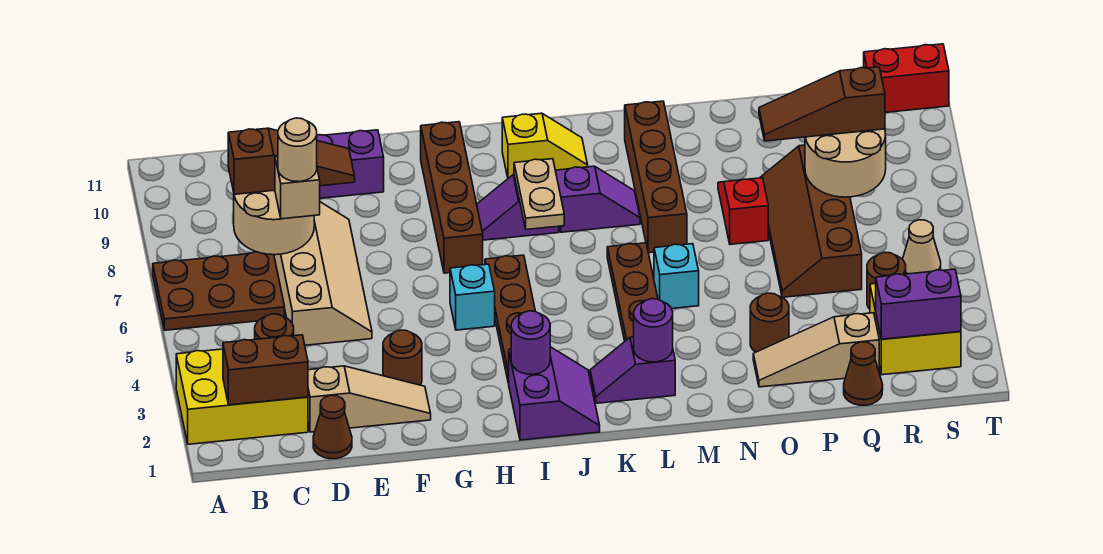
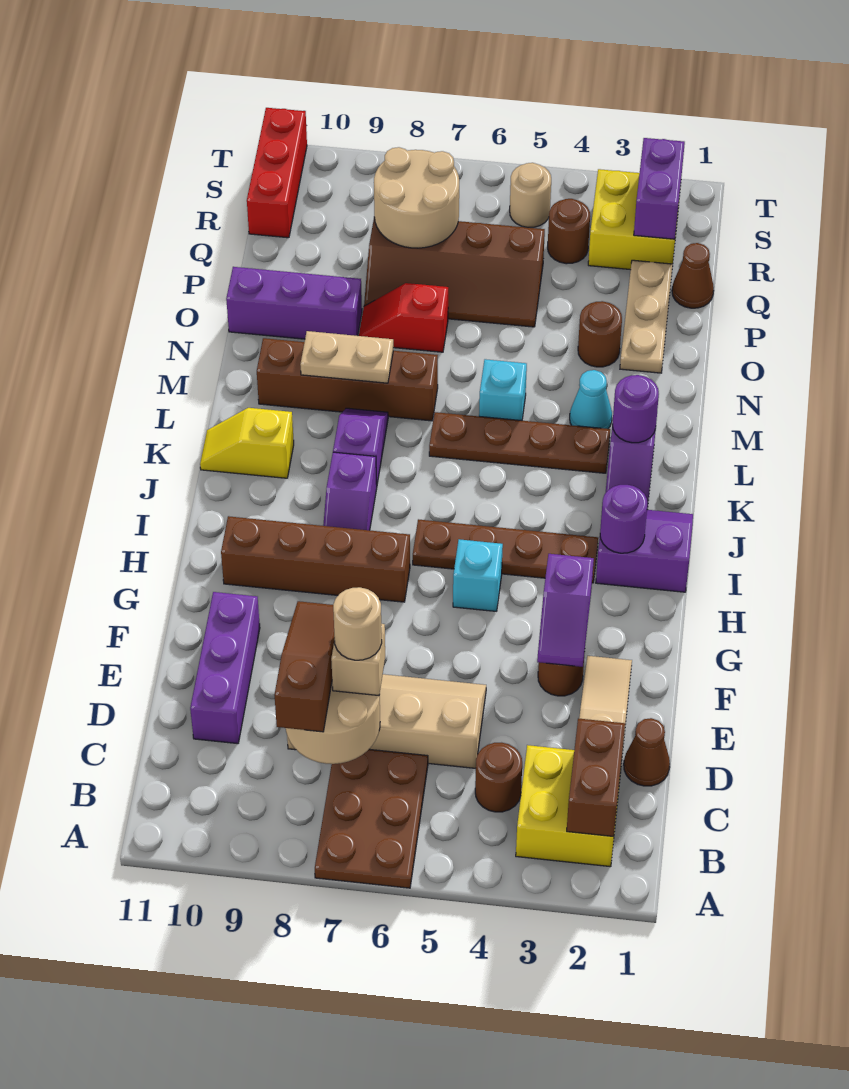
yellow brick A2:C3 level 1 -> yellow brick B2:C3 level 1
none -> purple slope F3:G3 level 2 top G
tan plate J7:J8 level 2 -> tan plate M8:M9 level 2
yellow slope J10:K10 level 1 top J -> yellow slope K10:K11 level 1 top 10
none -> cyan cone M3 level 1
tan slope O2:Q2 level 1 top Q -> tan plate O2:Q2 level 1
none -> purple brick O9:O11 level 1
brown slope P8:R8 level 3 top R -> none
tan cone S5 level 1 -> tan round brick S5 level 1
red brick S11:T11 level 1 -> red brick R11:T11 level 1

